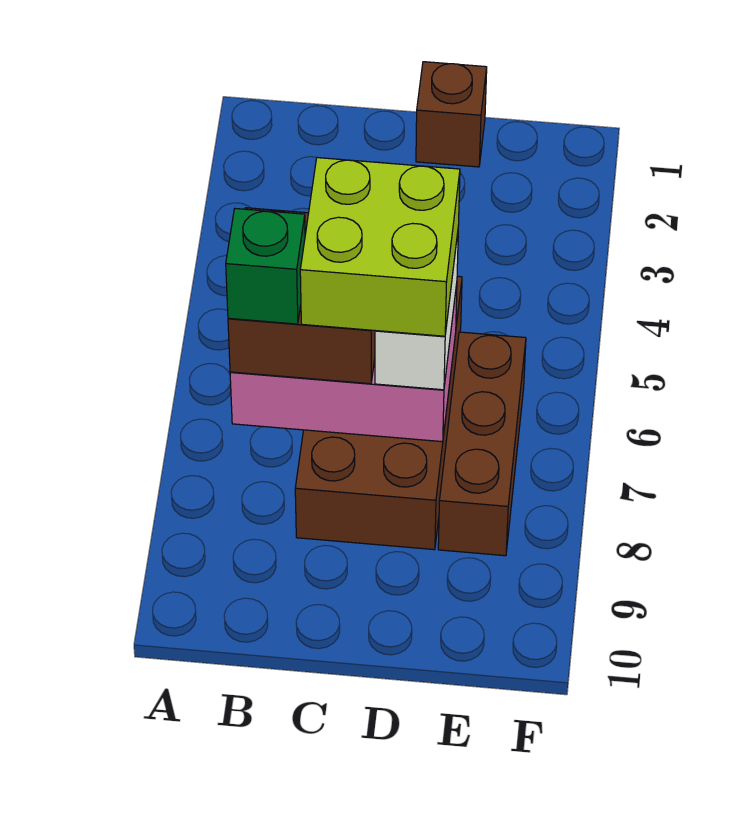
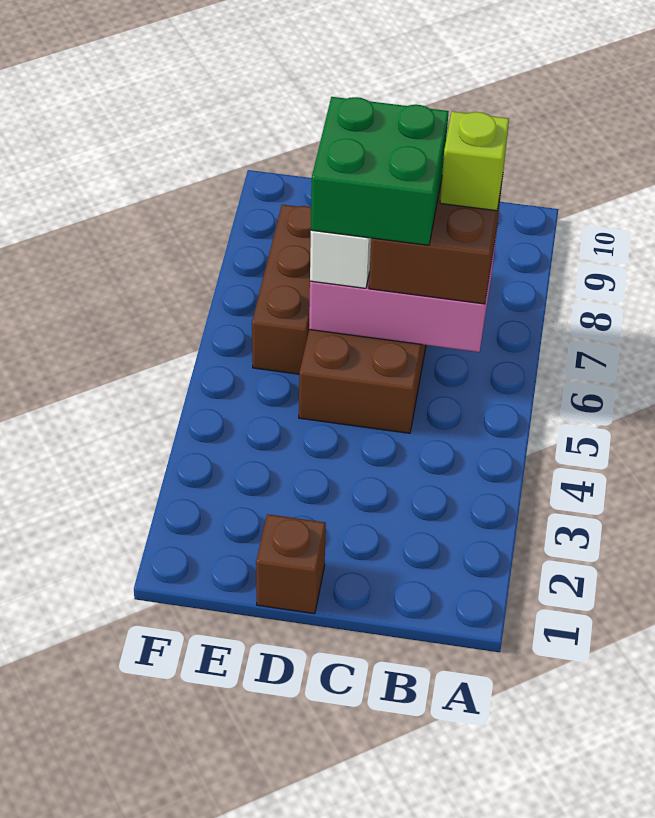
green brick B7 level 4 -> lime brick B7 level 4
lime brick C6:D7 level 4 -> green brick C6:D7 level 4

